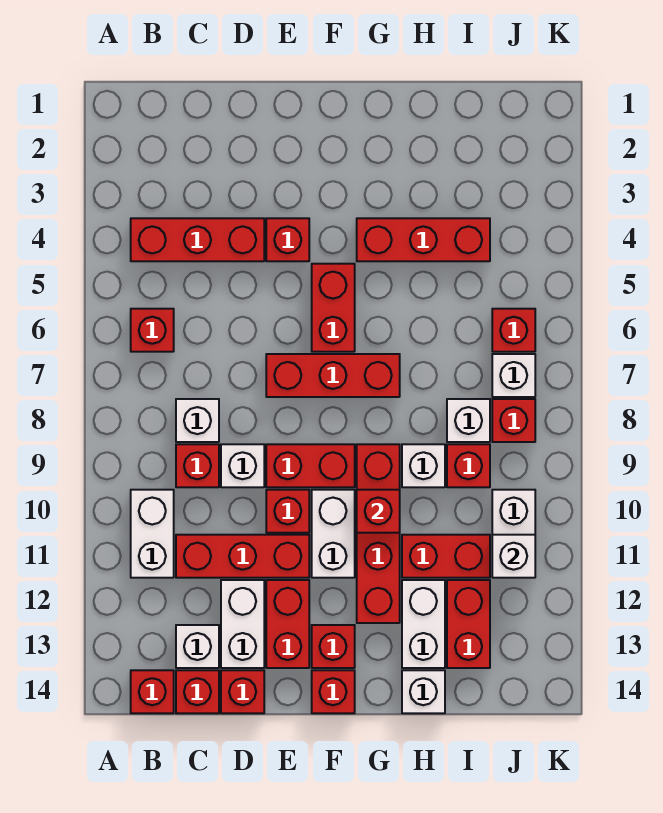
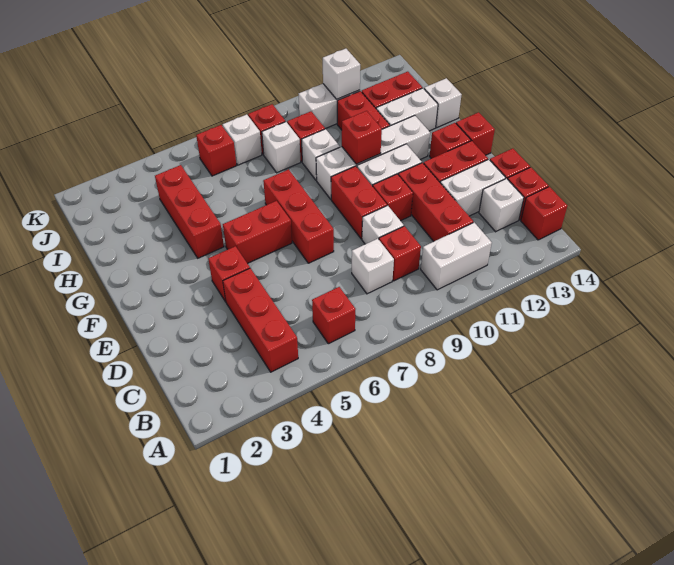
red brick G9:G12 level 1 -> white brick G9:G12 level 1

